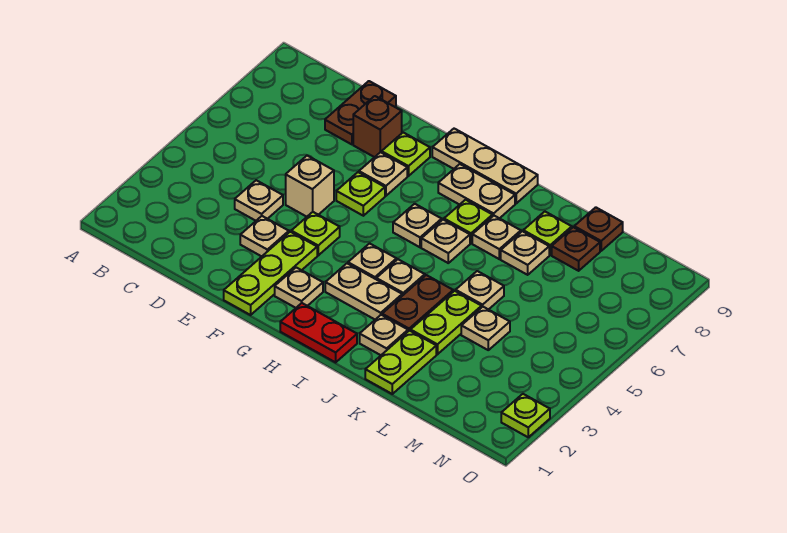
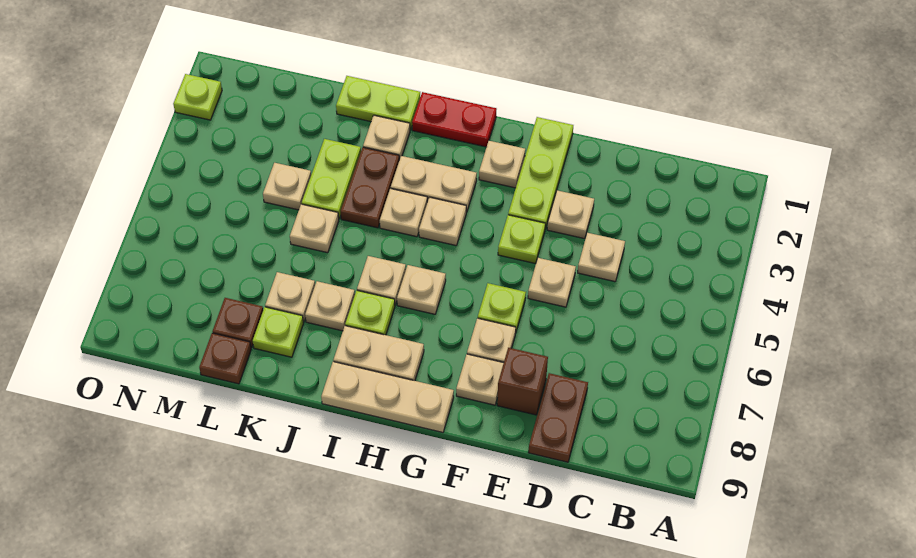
tan brick E5 level 1 -> tan plate E5 level 1
lime plate F8 level 1 -> tan plate F8 level 1
lime plate K1:K2 level 1 -> lime plate J1:K1 level 1

